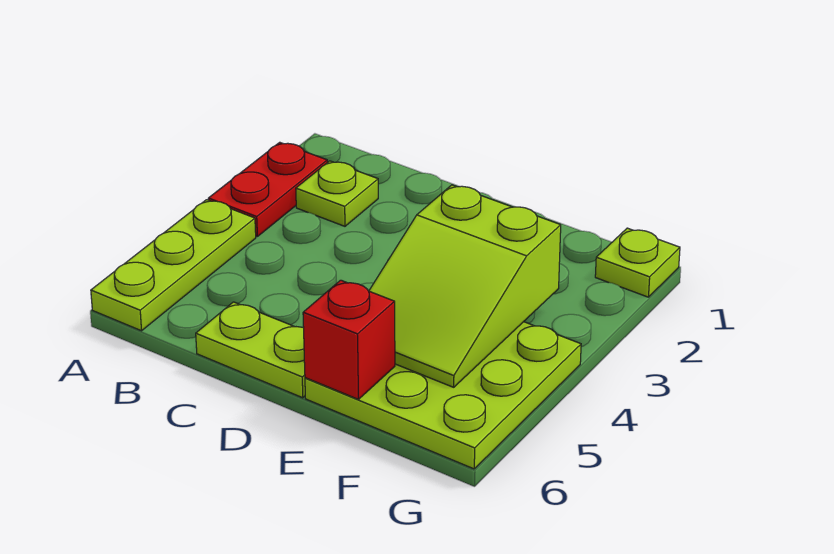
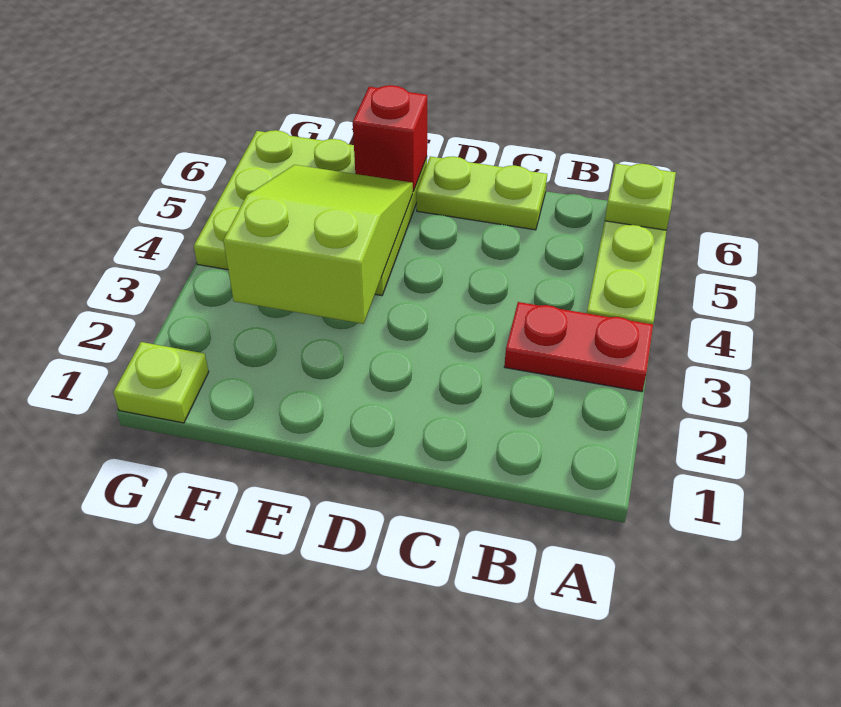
red plate A2:A3 level 1 -> red plate A3:B3 level 1
lime plate B2 level 1 -> lime plate A6 level 2

